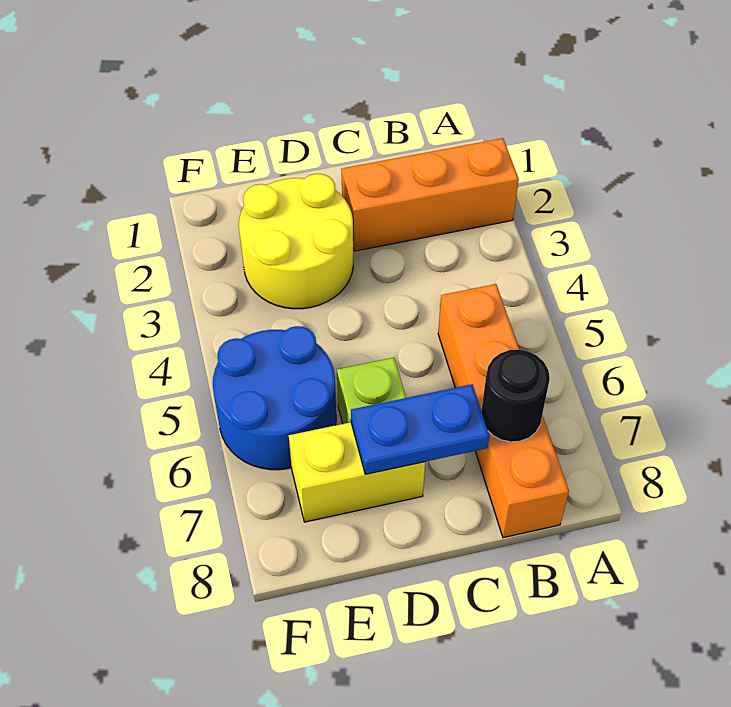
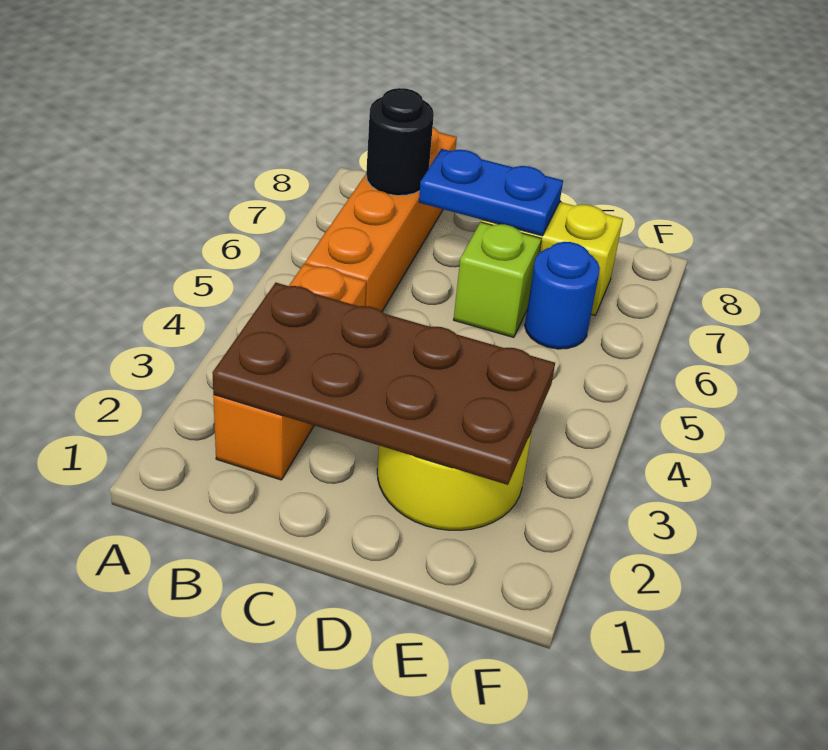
orange brick A2:C2 level 1 -> orange brick B2:B4 level 1
none -> brown plate B2:E3 level 2
blue round brick E5:F6 level 1 -> blue round brick E6 level 1

